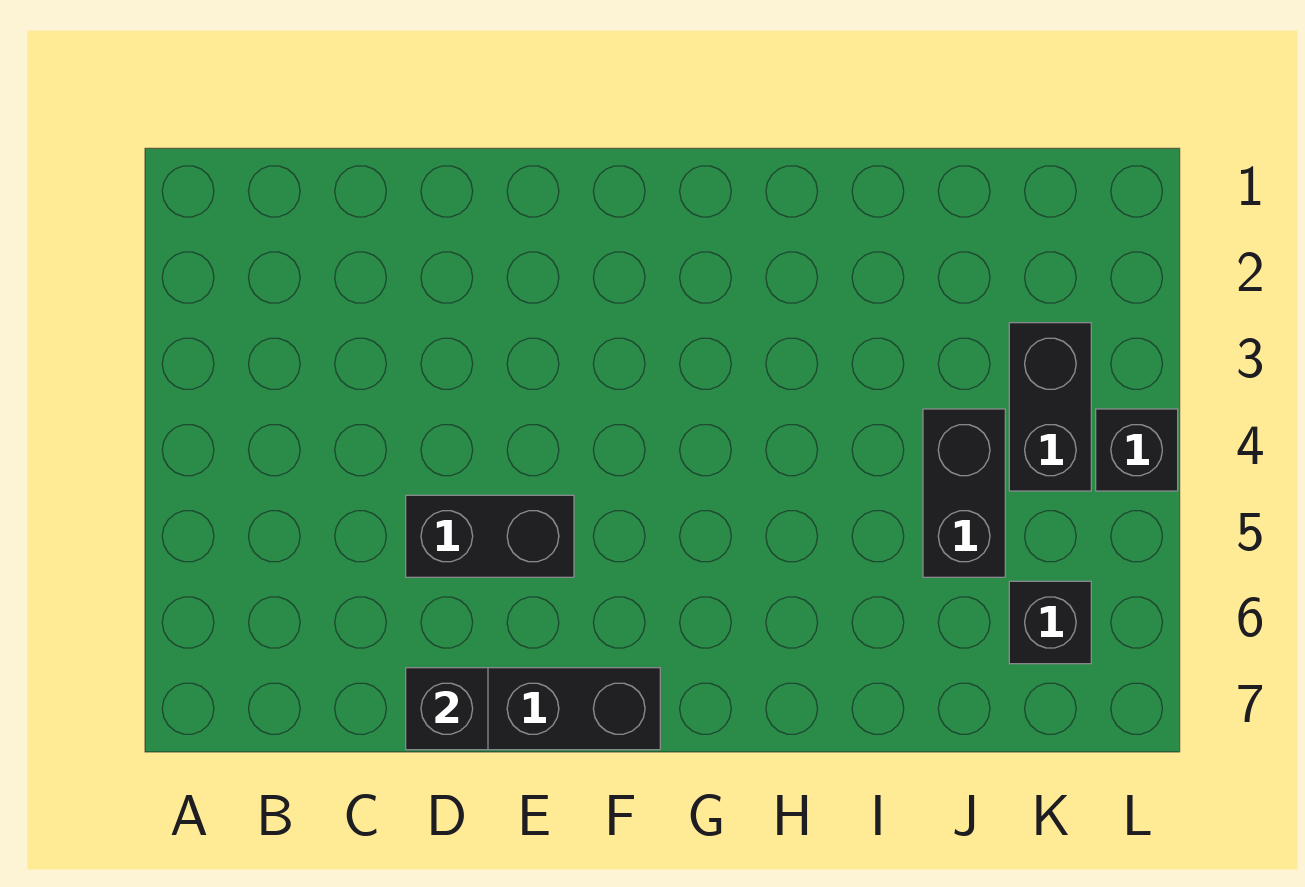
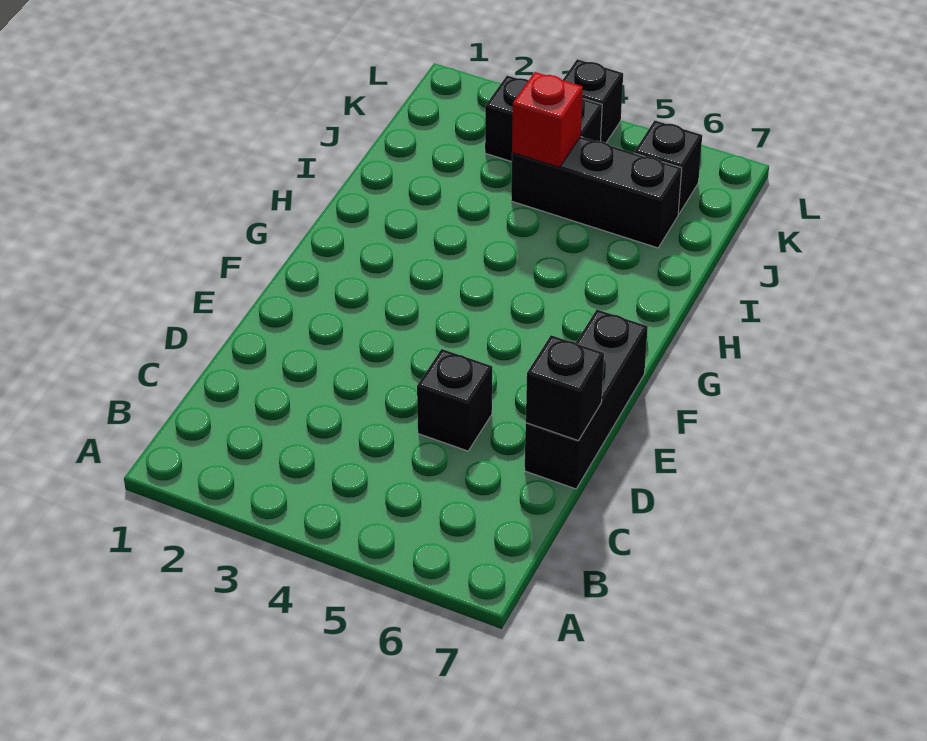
black brick D5:E5 level 1 -> black brick D5 level 1
black brick J4:J5 level 1 -> black brick J4:J6 level 1
none -> red brick J4 level 2

